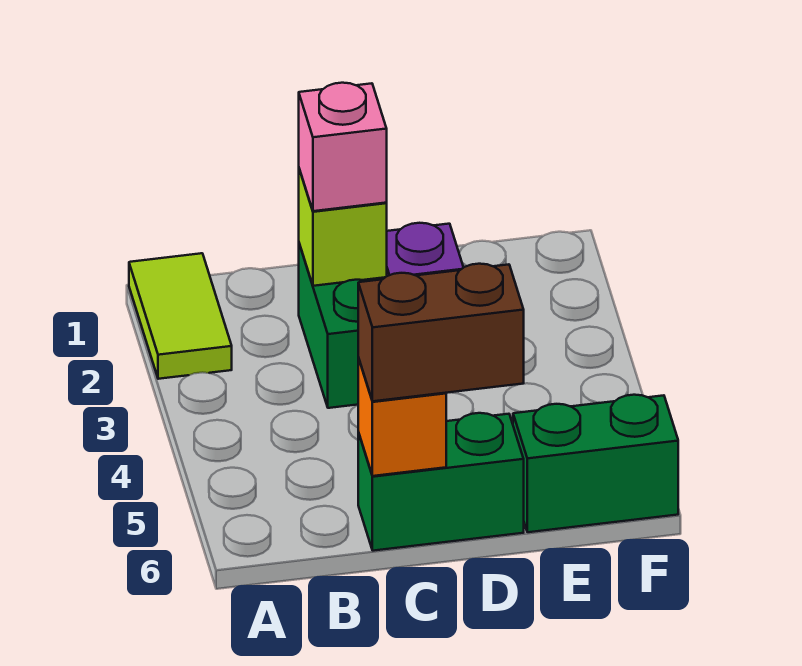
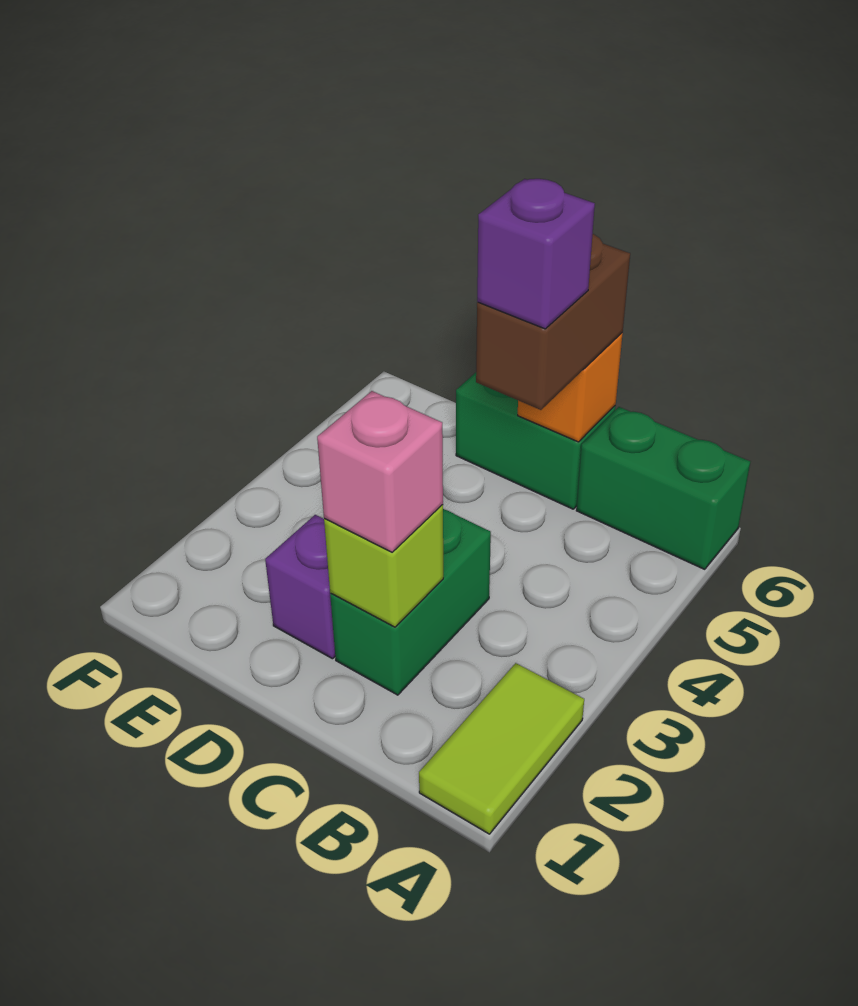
none -> purple brick C5 level 4
brown brick C6:D6 level 3 -> brown brick C5:C6 level 3
green brick E6:F6 level 1 -> green brick A6:B6 level 1

